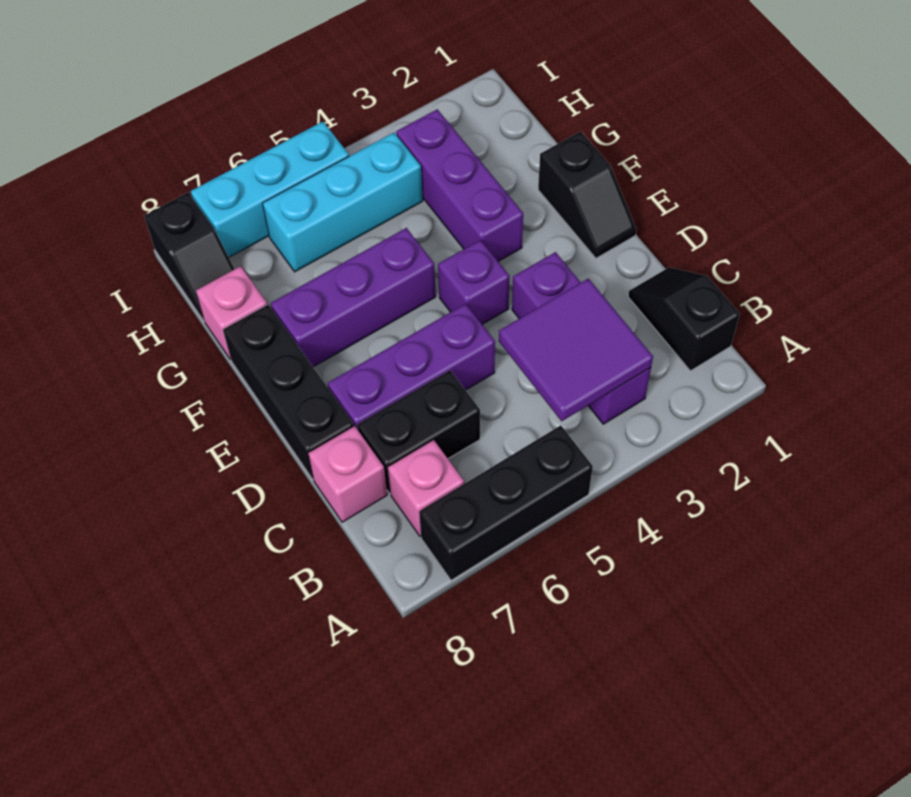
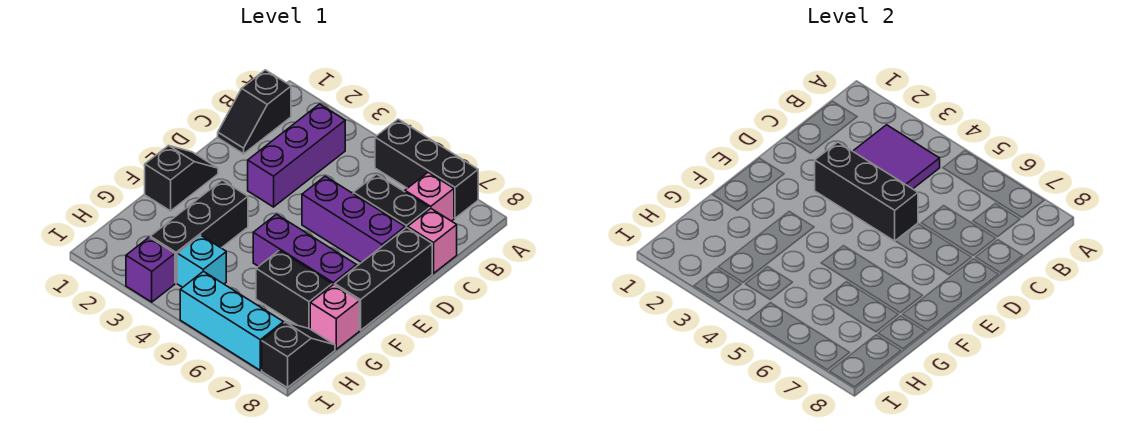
none -> black brick D3:D5 level 2
purple brick E4 level 1 -> purple brick I3 level 1
purple brick F3:H3 level 1 -> black brick F3:H3 level 1
none -> black brick G6:G7 level 1
cyan brick H4:H6 level 1 -> cyan brick H4 level 1

